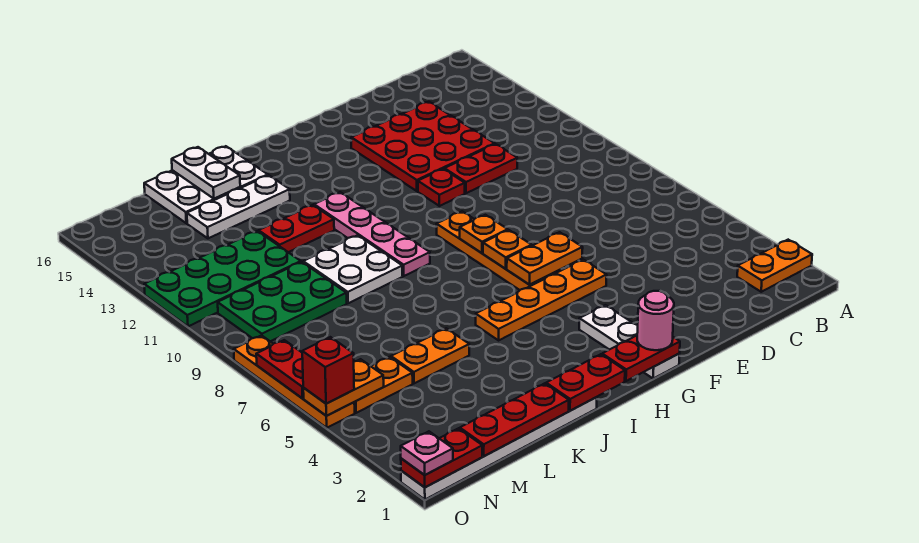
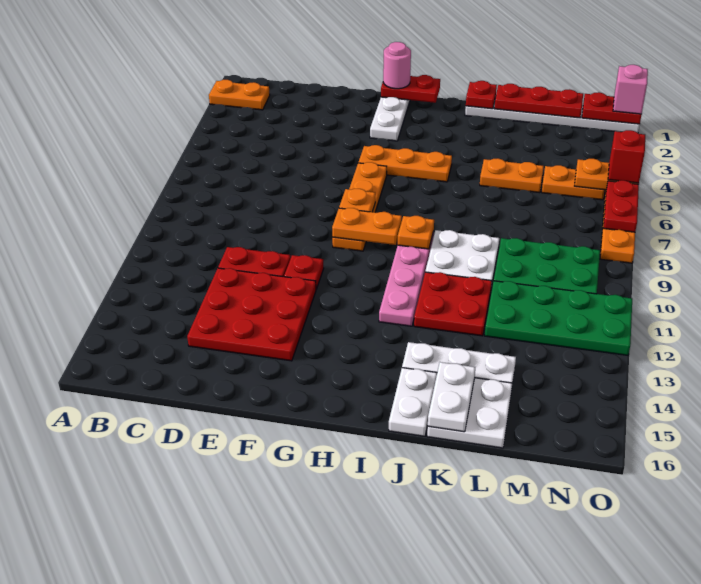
orange plate F5:I5 level 1 -> orange plate G5:I5 level 1
orange plate F6:G6 level 2 -> orange plate G9:H9 level 2
orange plate G7 level 2 -> orange plate I9 level 2
red plate I1:J1 level 2 -> red plate J1 level 2
red plate J12:K12 level 1 -> red plate J11:K12 level 1
pink plate O1 level 3 -> pink brick O1 level 3

